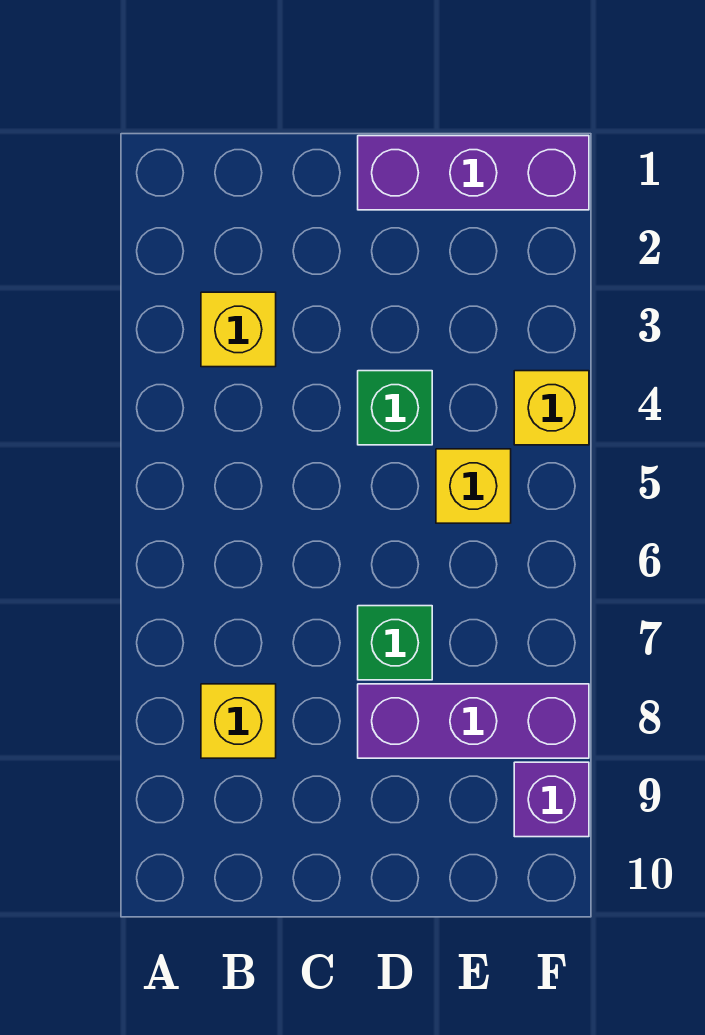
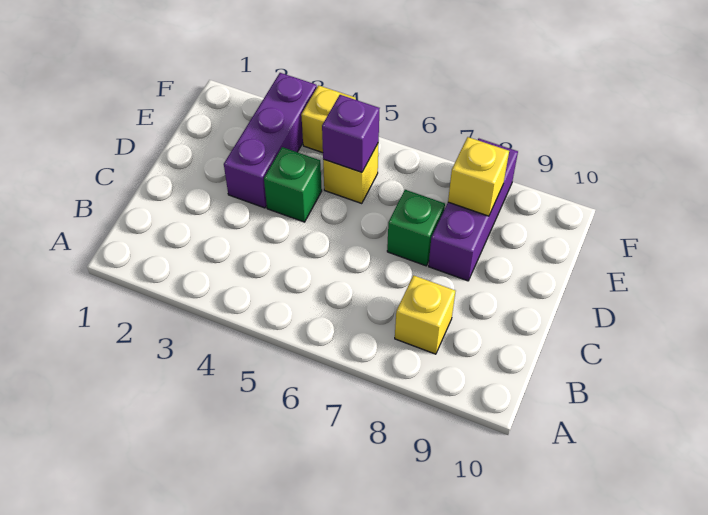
yellow brick B3 level 1 -> yellow brick E8 level 2
purple brick D1:F1 level 1 -> purple brick D3:F3 level 1
purple brick F9 level 1 -> purple brick E5 level 2

